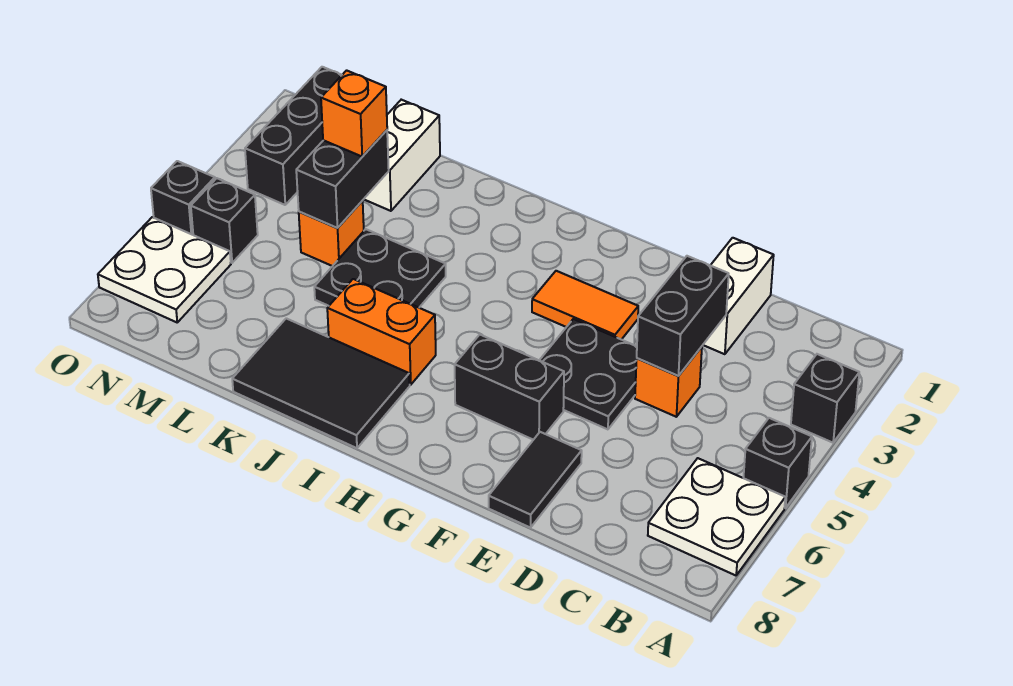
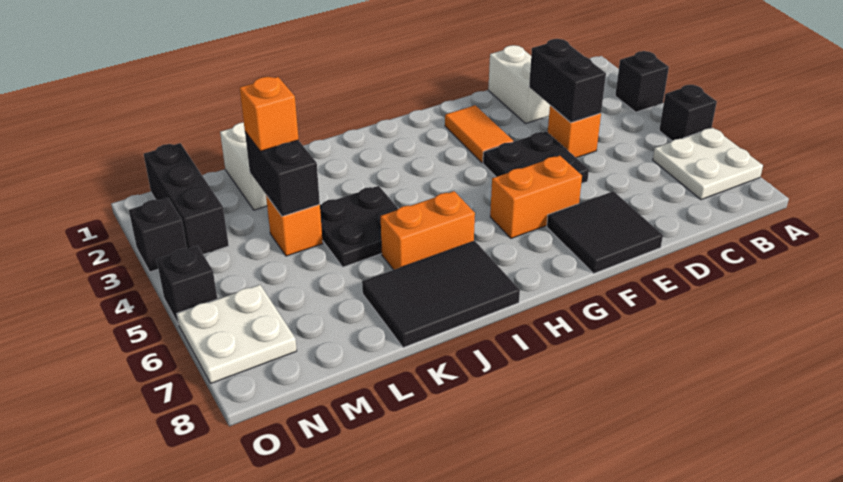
black tile E7:E8 level 1 -> black tile E7:F8 level 1
orange tile F3:G3 level 1 -> orange tile F2:F3 level 1
black brick F6:G6 level 1 -> orange brick F6:G6 level 1
black brick N5 level 1 -> black brick O3 level 1

